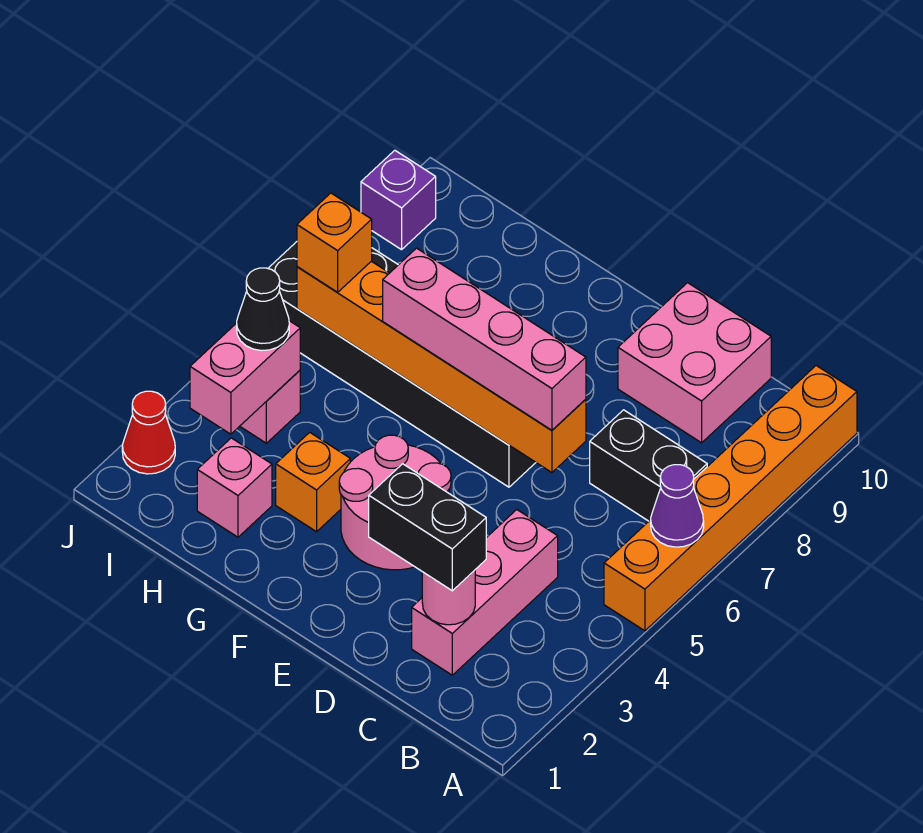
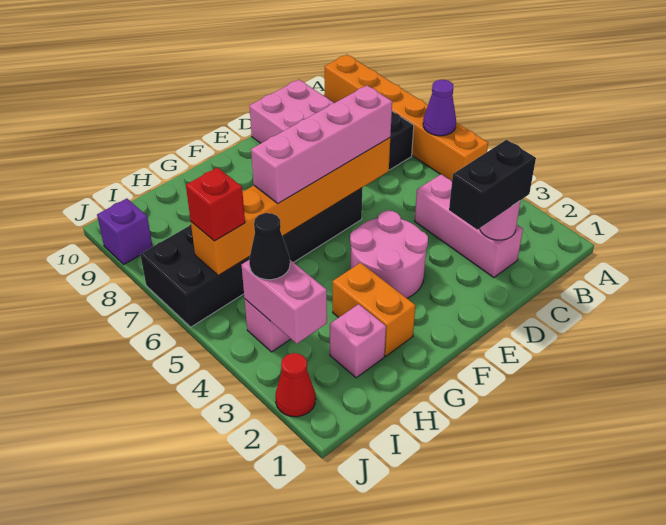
orange brick G3 level 1 -> orange brick G2:G3 level 1
orange brick I6 level 3 -> red brick I6 level 3

